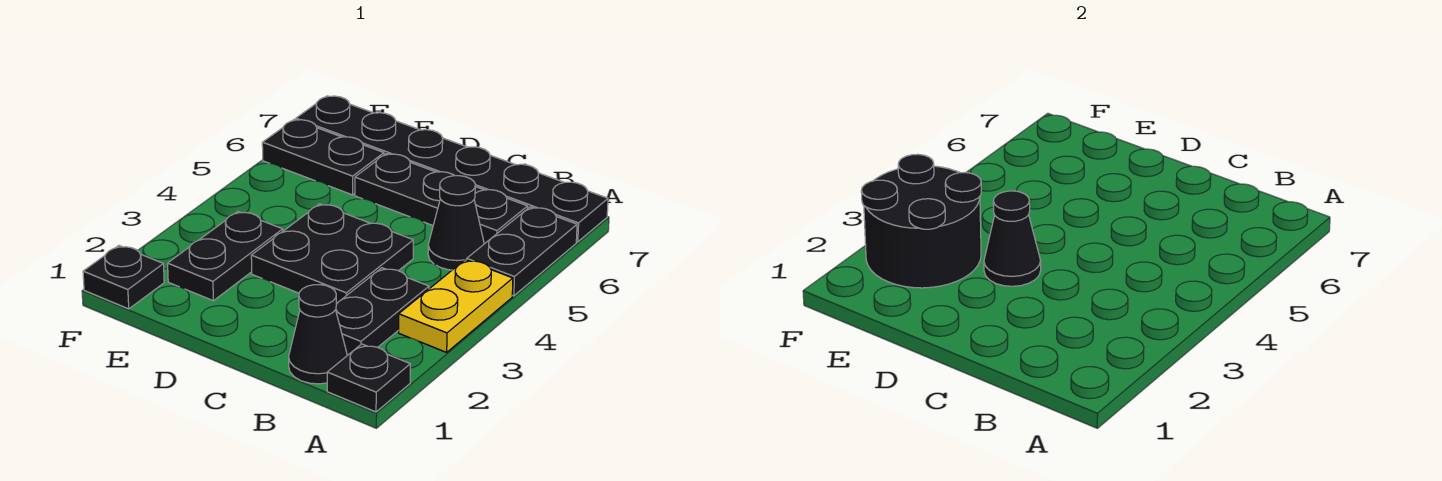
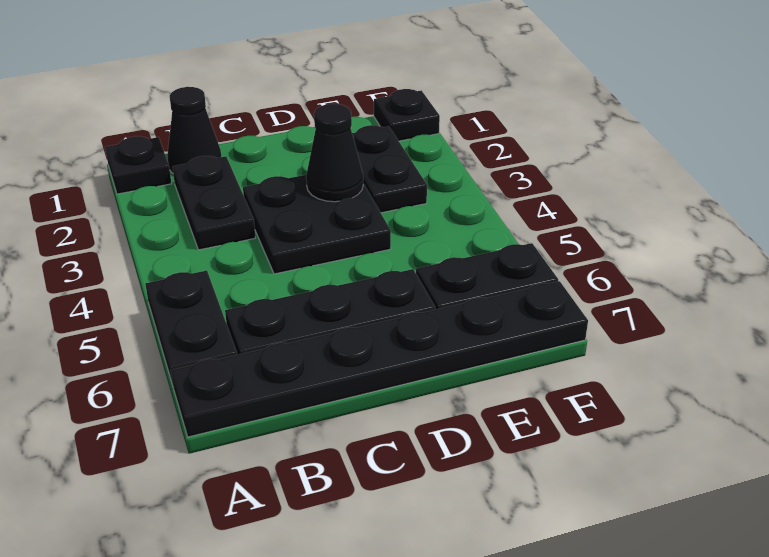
yellow plate A3:A4 level 1 -> none
black cone B5 level 1 -> none
black round brick E2:F3 level 2 -> none

